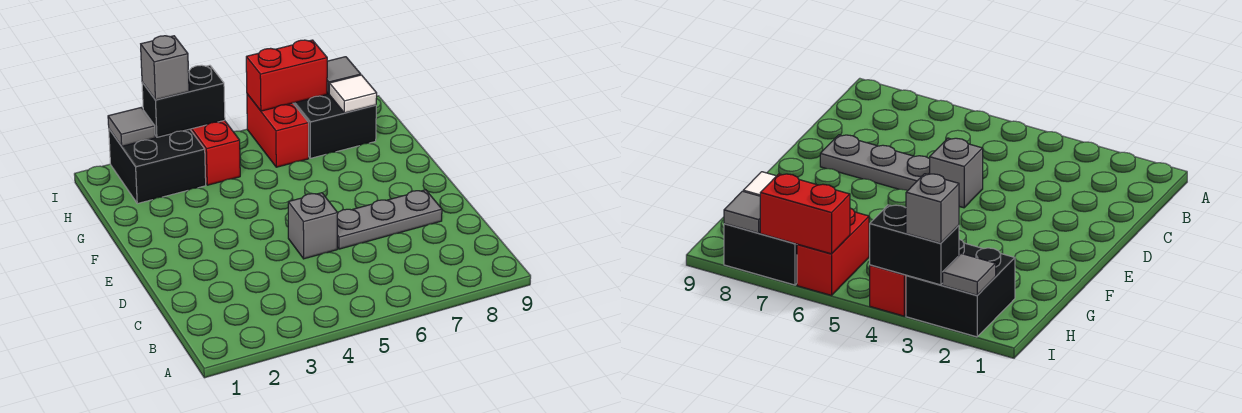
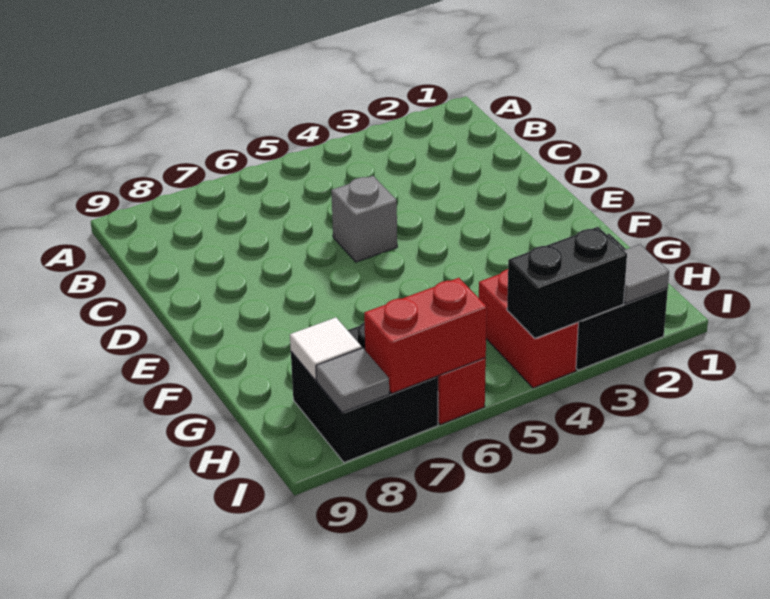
grey plate D6:D8 level 1 -> none
grey brick I3 level 3 -> none

